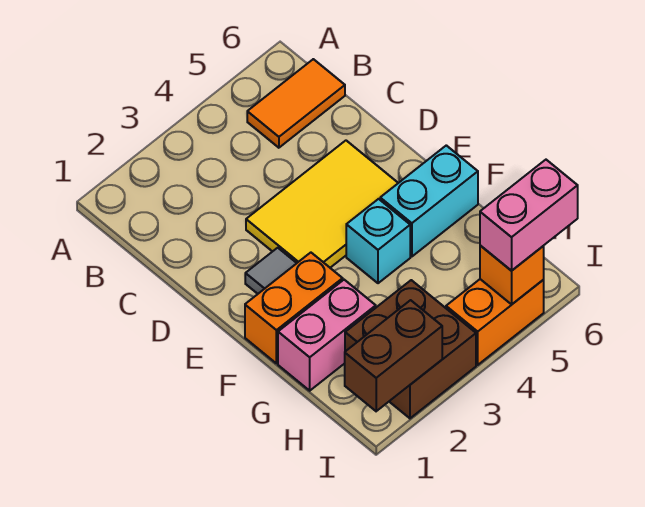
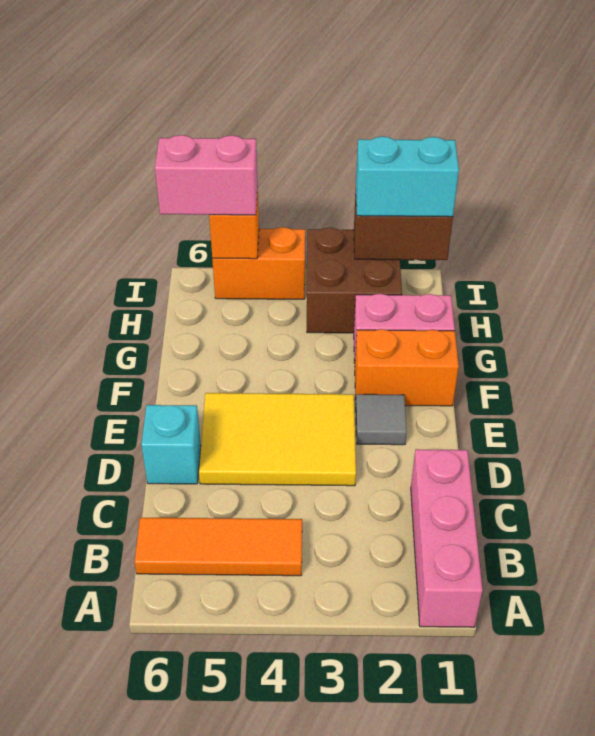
none -> pink brick A1:C1 level 1
orange tile B5:B6 level 1 -> orange tile B4:B6 level 1
cyan brick F4 level 1 -> cyan brick D6 level 1
cyan brick F5:F6 level 1 -> cyan brick I1:I2 level 3

